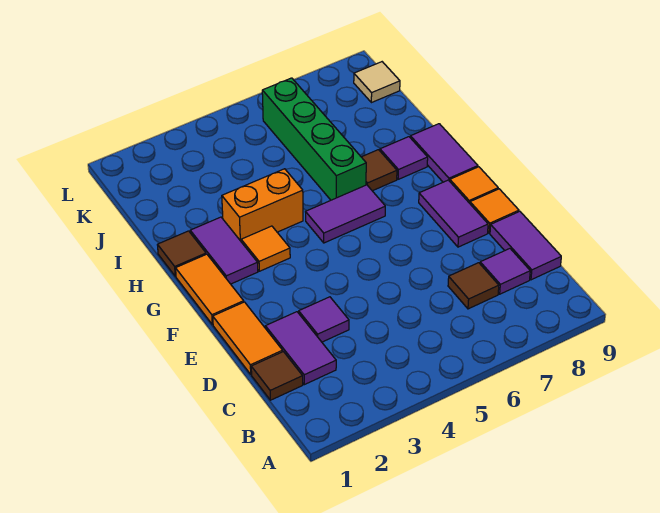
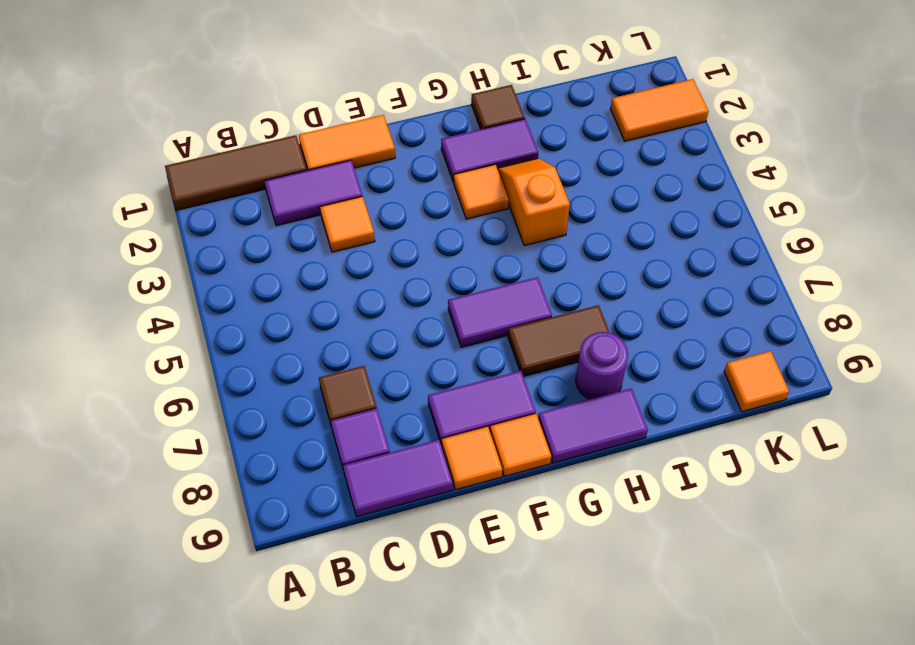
brown tile C1 level 1 -> brown tile A1:C1 level 1
purple tile D3 level 1 -> orange tile D3 level 1
orange tile F1:G1 level 1 -> orange tile K2:L2 level 1
purple tile G5:G6 level 1 -> purple tile F6:G6 level 1
orange brick H3:H4 level 1 -> orange slope H3:H4 level 1 top 4
green brick H6:K6 level 1 -> none
brown tile H7 level 1 -> brown tile G7:H7 level 1
purple tile H8 level 1 -> purple round brick H8 level 1
tan tile K9 level 1 -> orange tile K9 level 1

